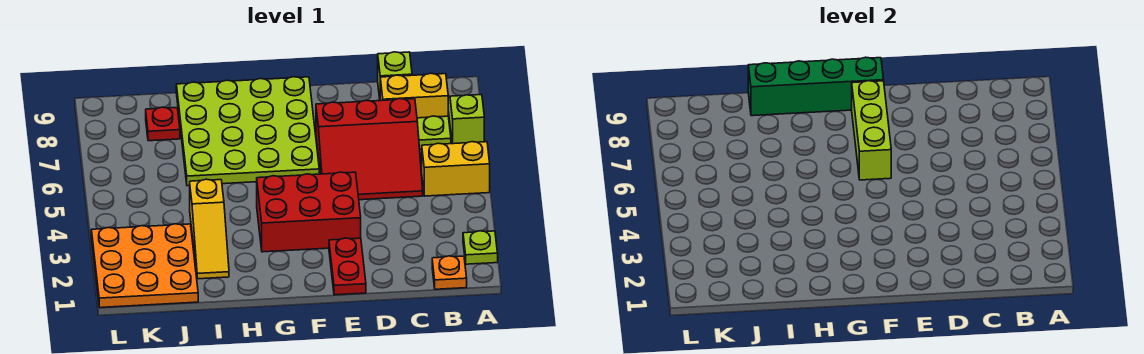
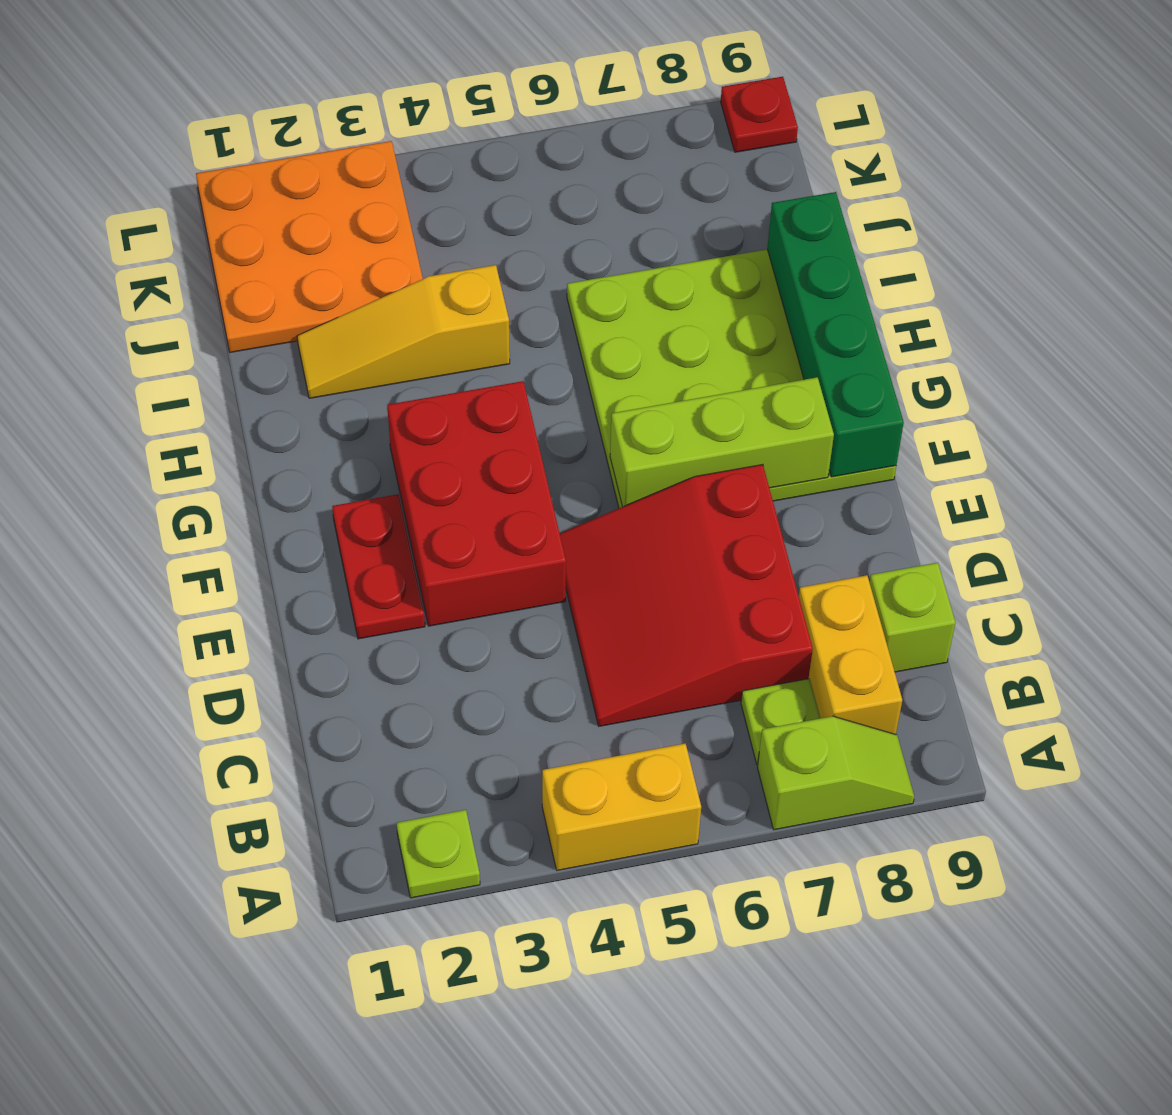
yellow brick A5:B5 level 1 -> yellow brick A4:A5 level 1
orange plate B1 level 1 -> none
red plate E1:E2 level 1 -> red plate E2:F2 level 1
red plate J8 level 1 -> red plate L9 level 1

